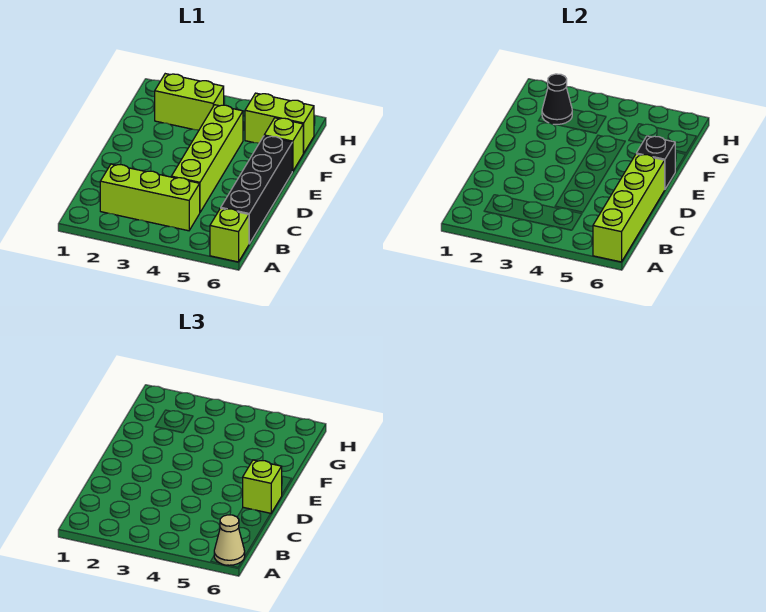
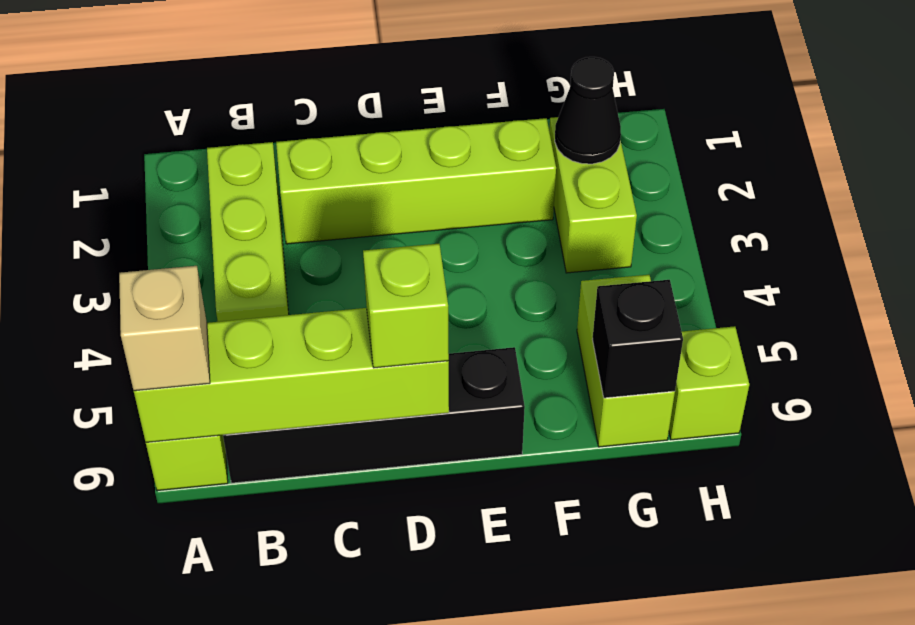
tan cone A6 level 3 -> tan brick A6 level 3
lime brick C4:F4 level 1 -> lime brick C2:F2 level 1
black brick E6 level 2 -> black brick G6 level 2
lime brick F6 level 1 -> lime brick H6 level 1

